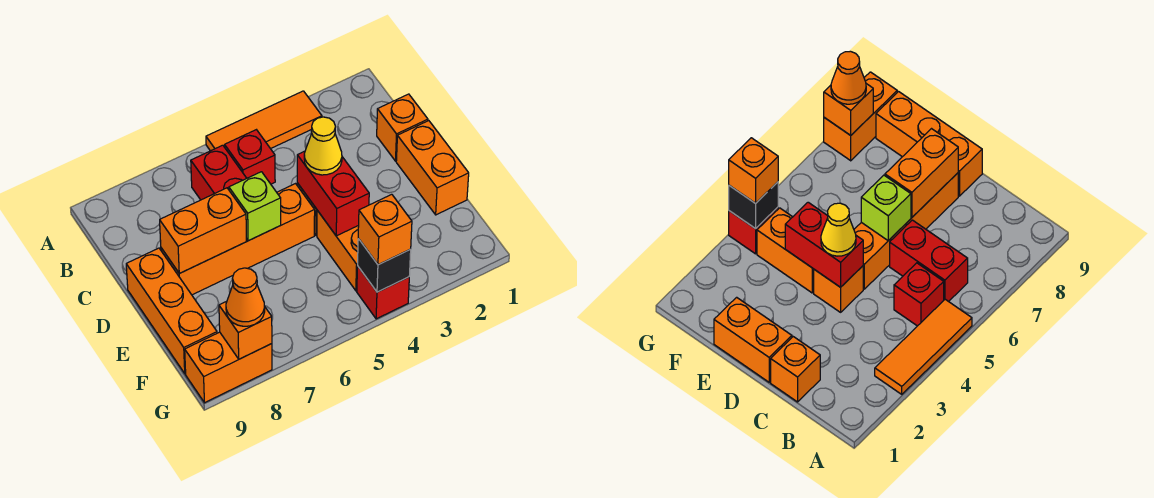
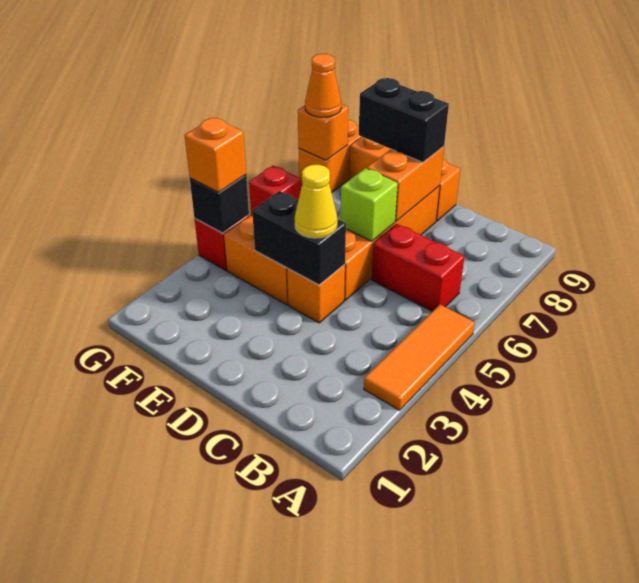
red brick B5 level 1 -> red brick G6 level 1
orange brick C1 level 1 -> none
orange brick D1:E1 level 1 -> none
red brick D4:E4 level 2 -> black brick D4:E4 level 2
none -> black brick D8:E8 level 3

